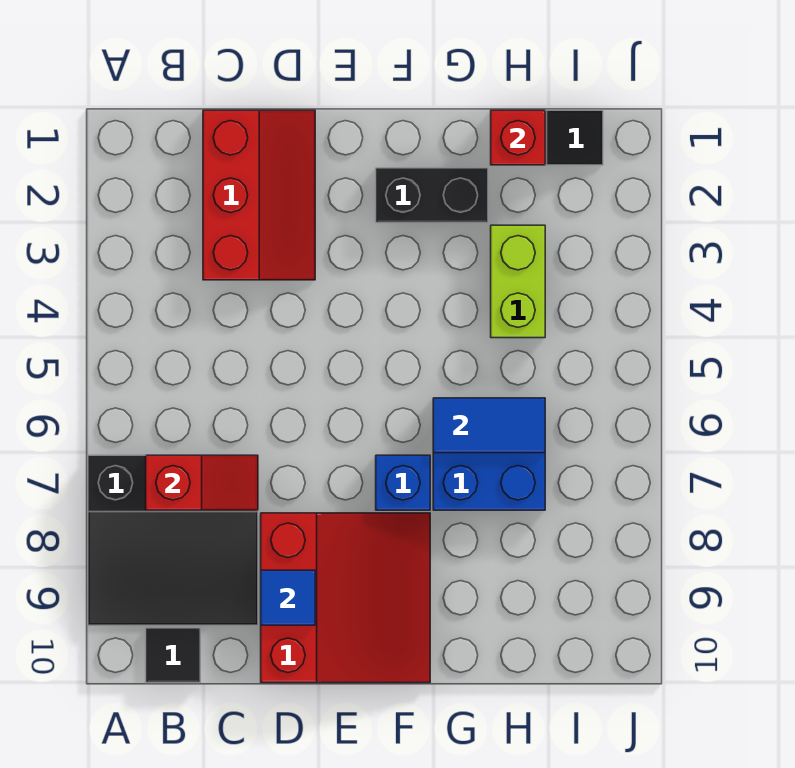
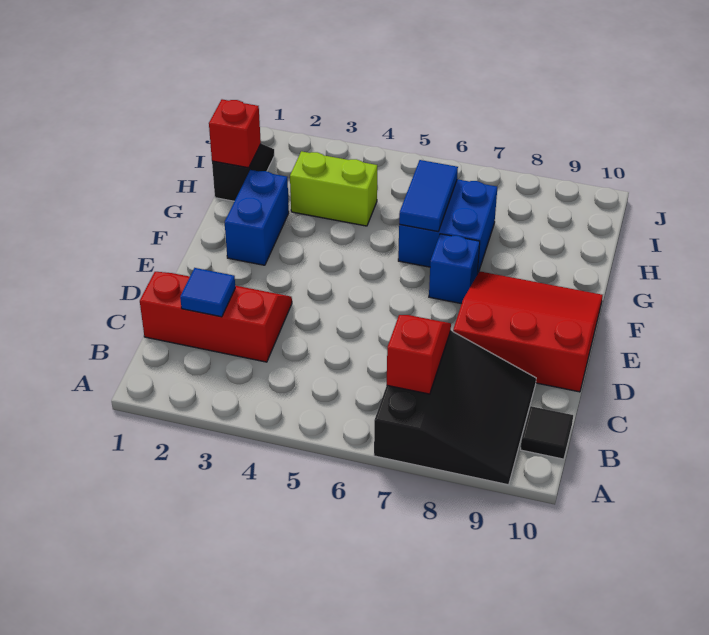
blue tile D9 level 2 -> blue tile C2 level 2
black brick F2:G2 level 1 -> blue brick F2:G2 level 1

